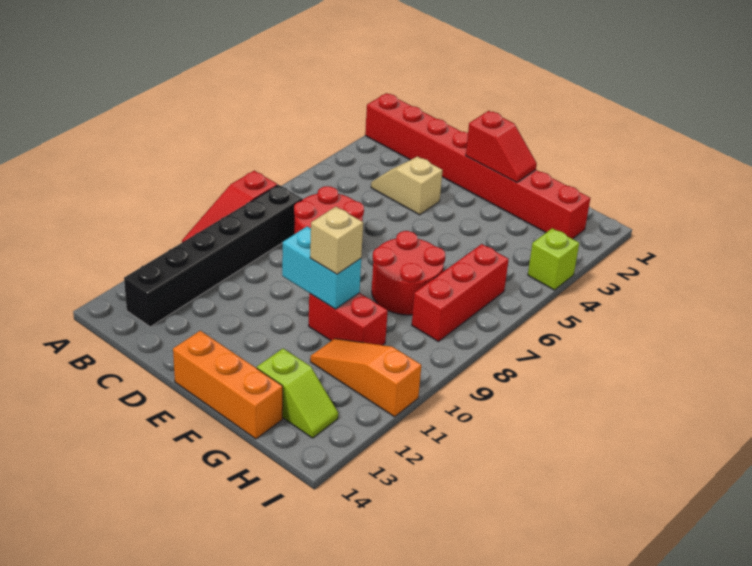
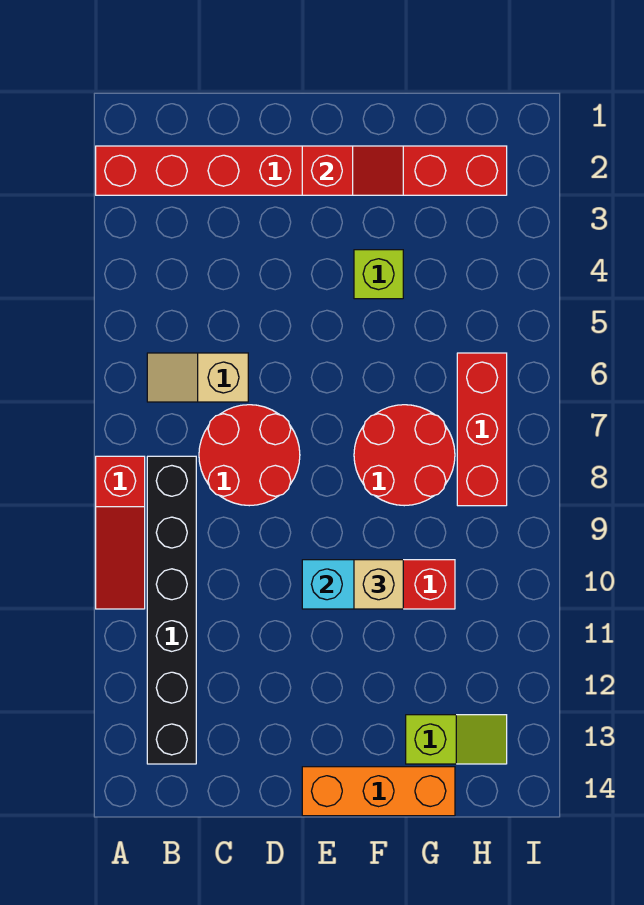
tan slope C4:D4 level 1 top D -> tan slope B6:C6 level 1 top C
orange slope G11:I11 level 1 top I -> none
lime brick I4 level 1 -> lime brick F4 level 1

